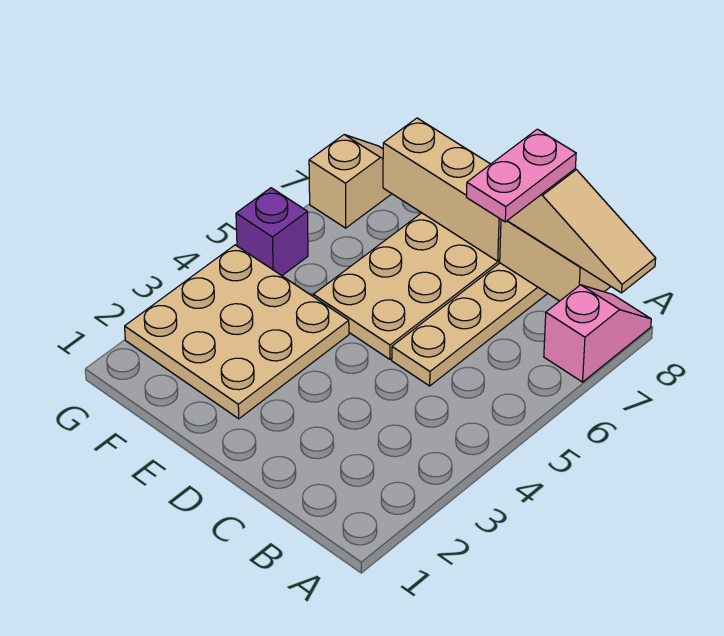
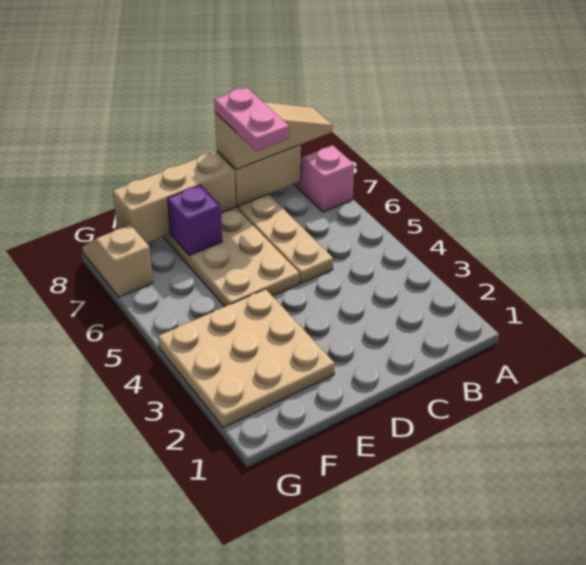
purple brick G5 level 1 -> purple brick E7 level 2

